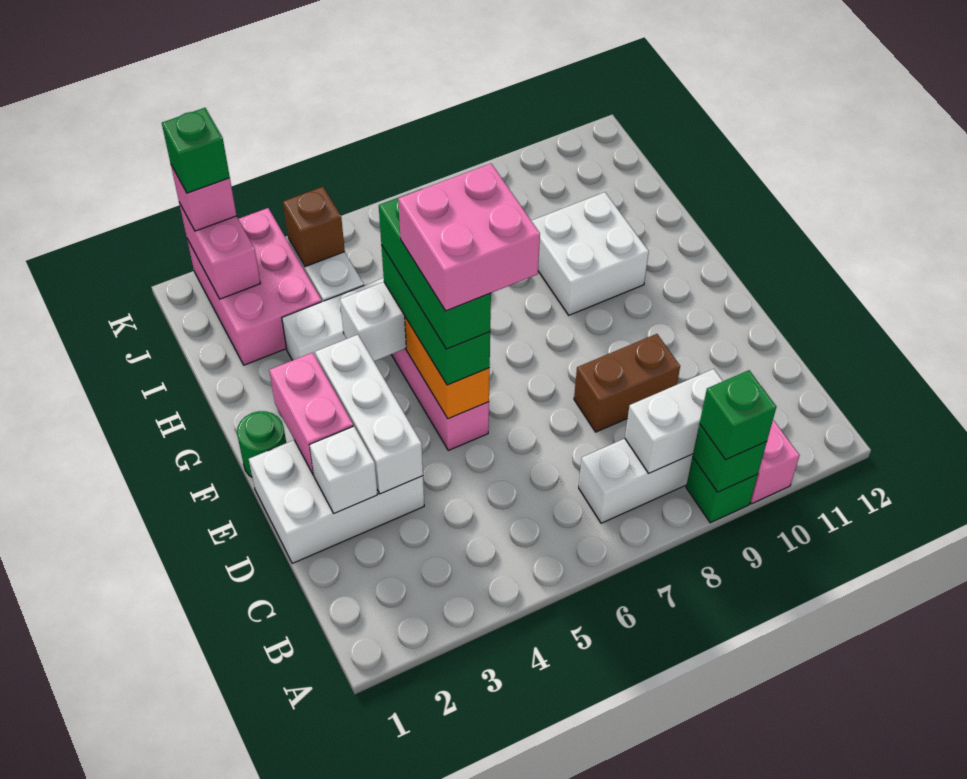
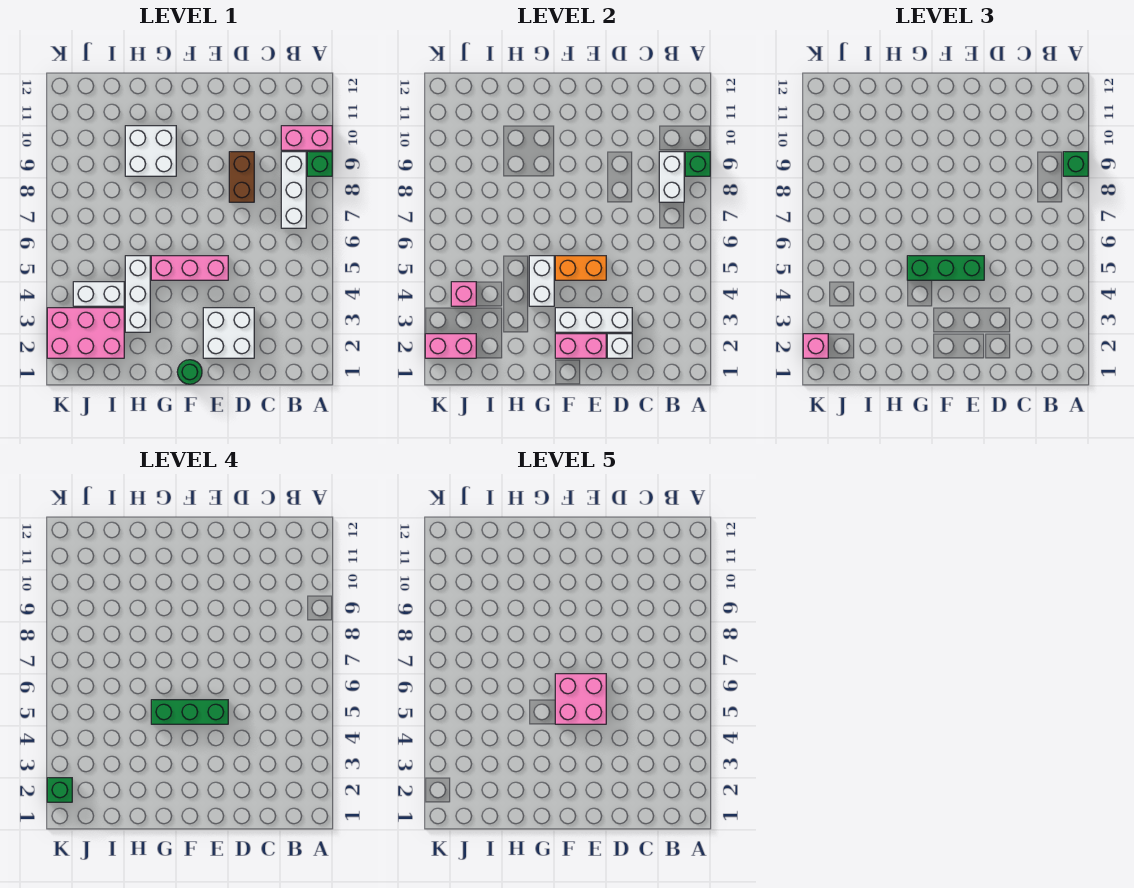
white brick D1:E3 level 1 -> white brick D2:E3 level 1
brown brick J4 level 2 -> pink brick J4 level 2

